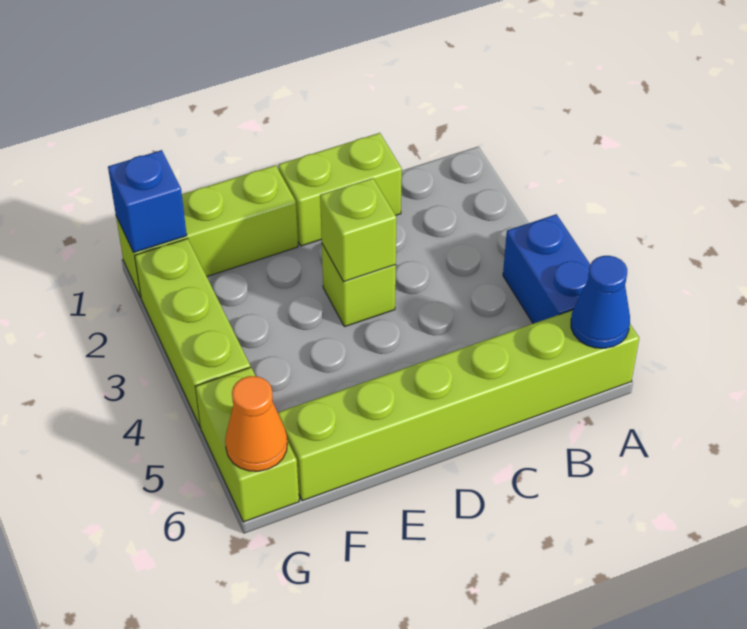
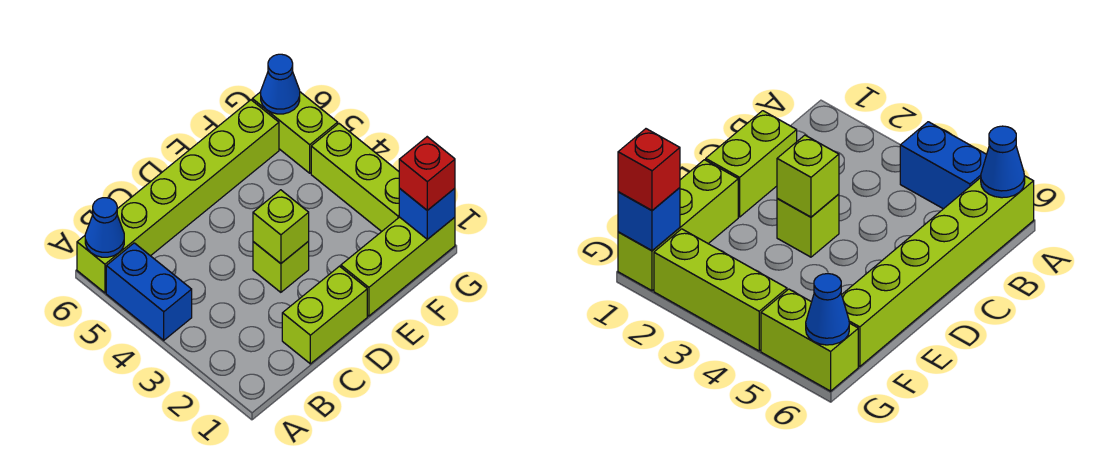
none -> red brick G1 level 3
orange cone G6 level 2 -> blue cone G6 level 2

